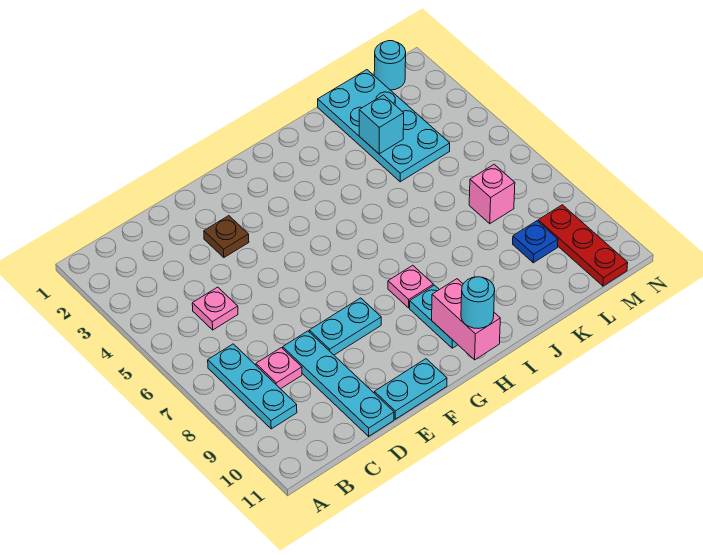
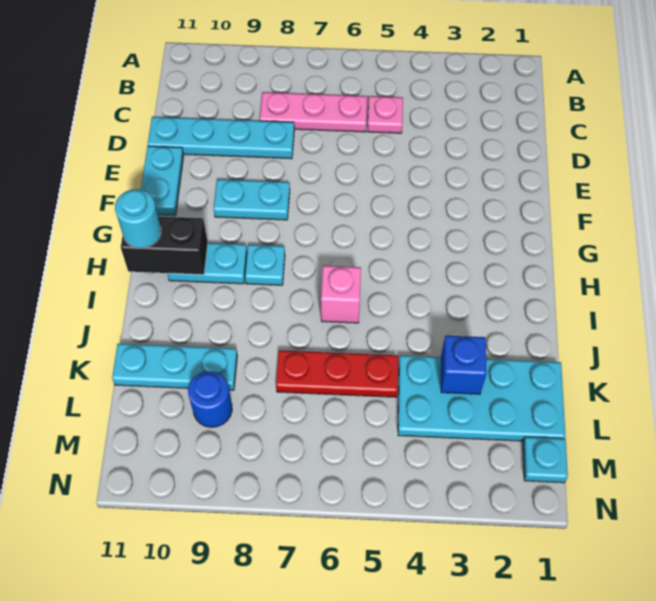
cyan plate B7:B9 level 1 -> cyan plate K9:K11 level 1
pink plate C8 level 1 -> pink plate C6:C8 level 1
brown plate E3 level 1 -> none
cyan plate E8:F8 level 1 -> cyan plate F8:F9 level 1
pink plate H8 level 1 -> cyan plate H8 level 1
pink brick H10:H11 level 2 -> black brick H10:H11 level 2
cyan brick K3 level 2 -> blue brick K3 level 2
pink brick L7 level 1 -> pink brick I6 level 1
blue plate L9 level 1 -> blue round brick L9 level 1
cyan round brick M1 level 1 -> cyan plate M1 level 1
red plate M9:M11 level 1 -> red plate K5:K7 level 1

